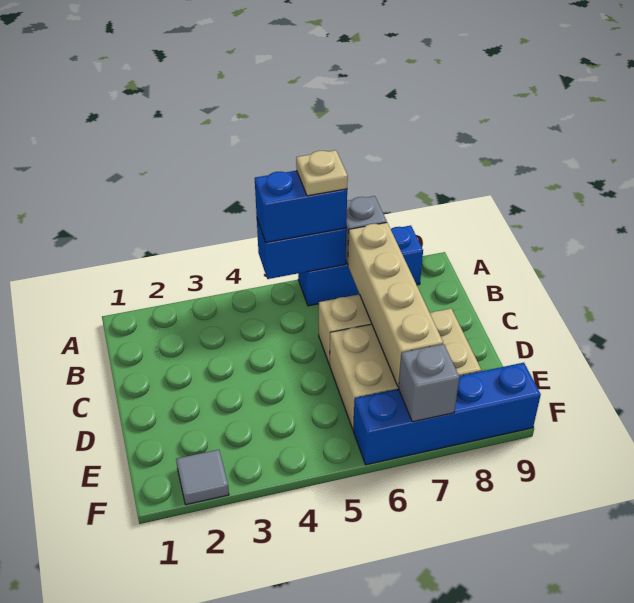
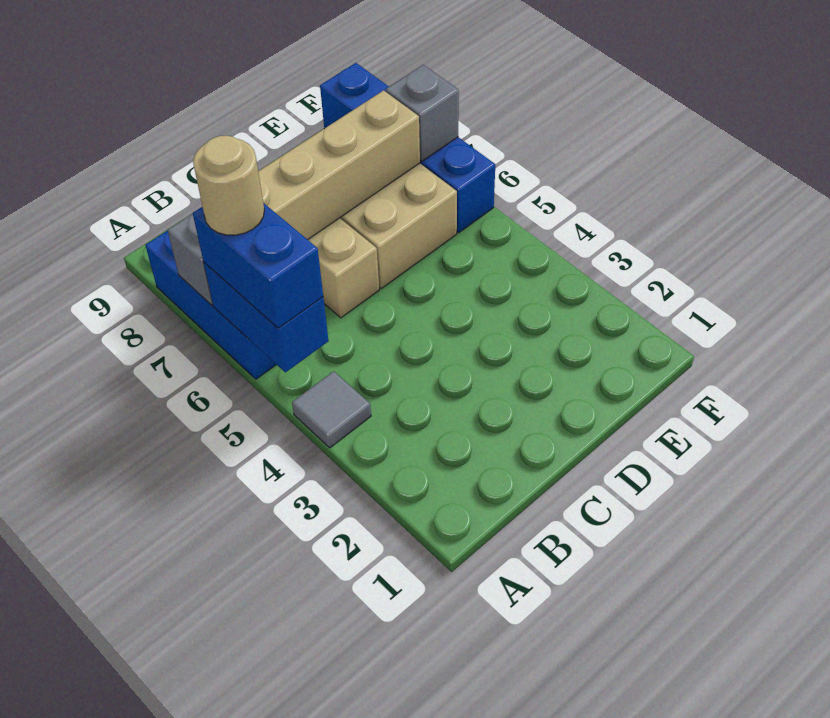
tan plate A6 level 4 -> tan round brick A6 level 4
grey tile F2 level 1 -> grey tile A4 level 1

